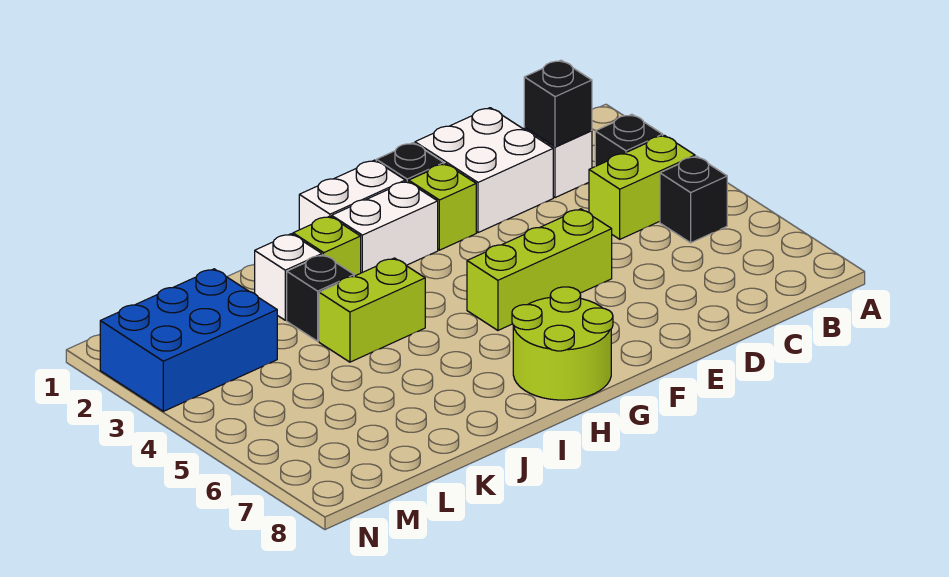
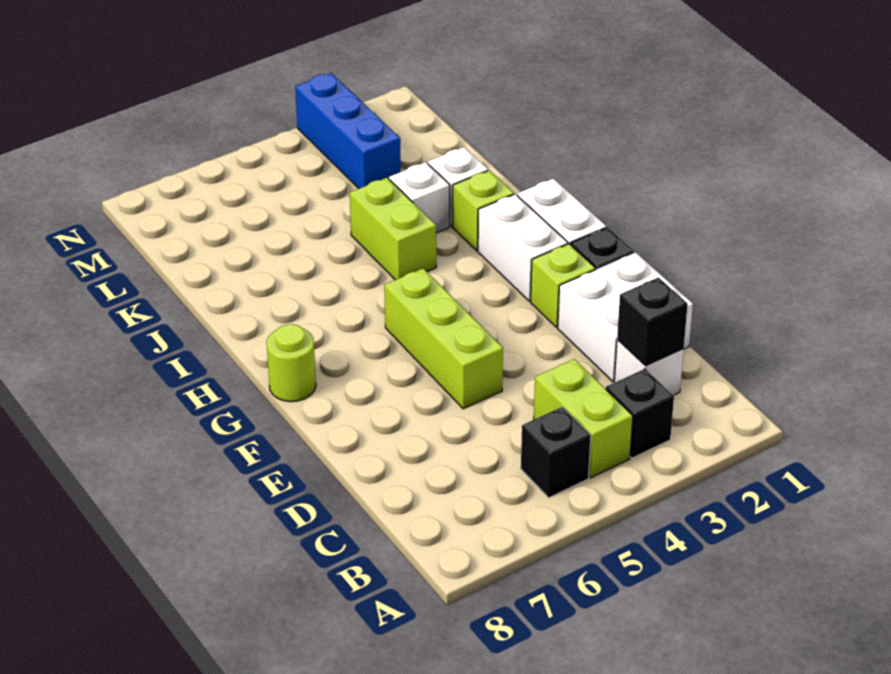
lime round brick G7:H8 level 1 -> lime round brick G8 level 1
black brick J3 level 1 -> white brick J3 level 1
blue brick L2:N3 level 1 -> blue brick L3:N3 level 1

